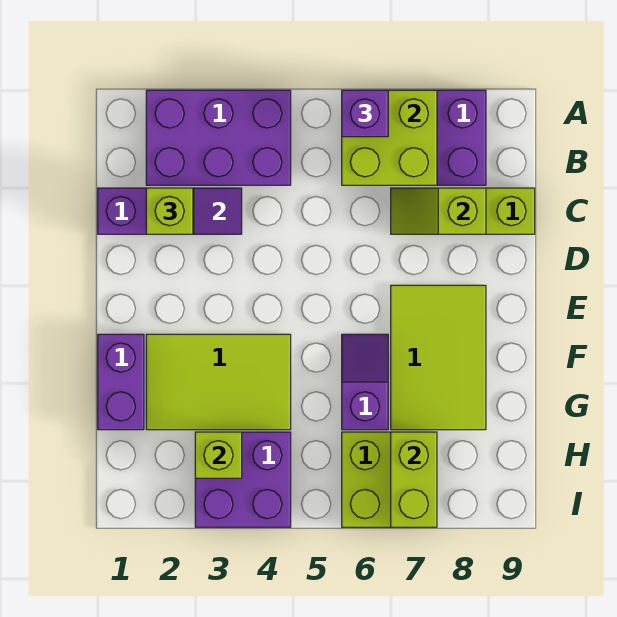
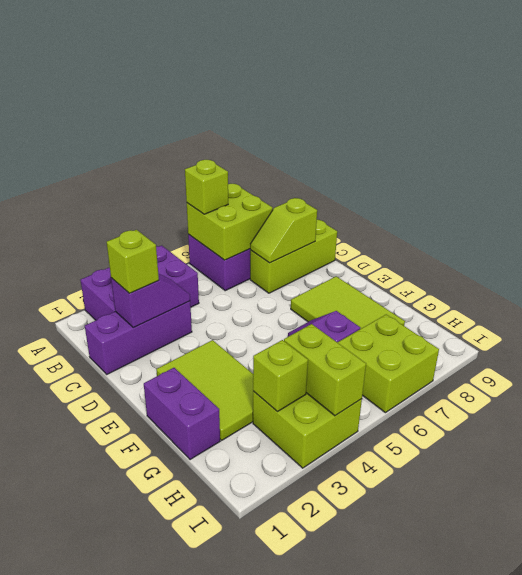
purple brick A6 level 3 -> lime brick A6 level 3
lime tile F2:G4 level 1 -> lime tile E2:G3 level 1
purple brick H3:I4 level 1 -> lime brick H3:I4 level 1
lime brick H7:I7 level 2 -> lime brick H4:I4 level 2

